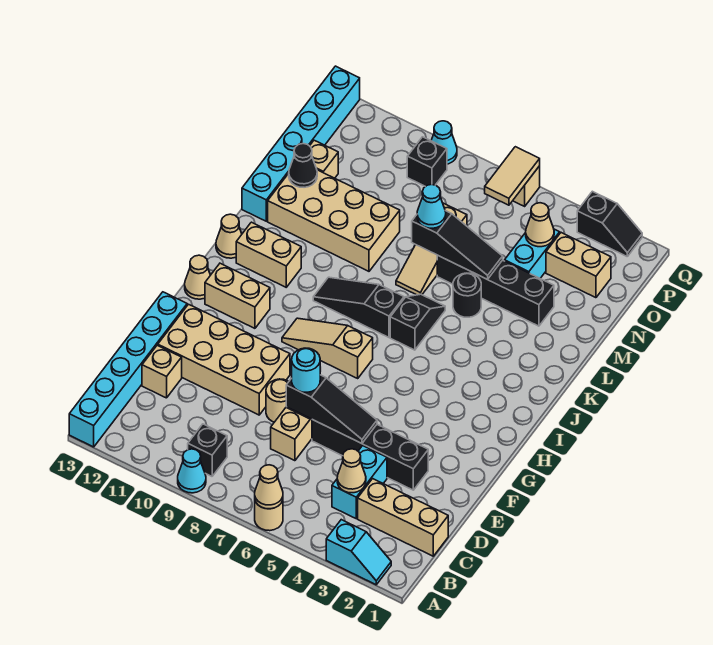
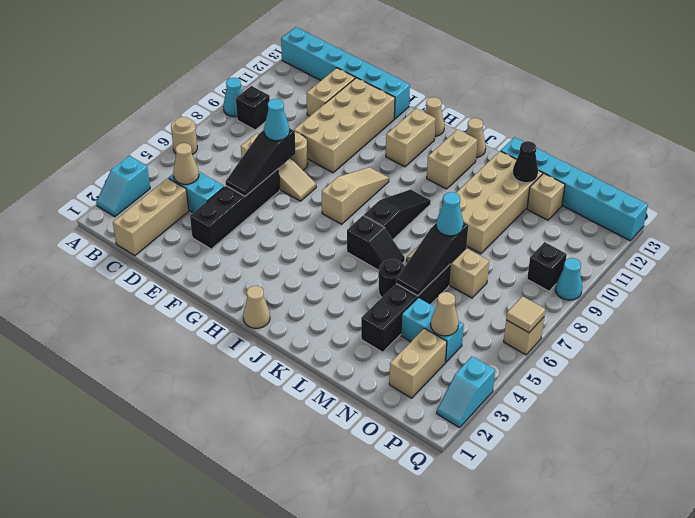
tan cone A6 level 2 -> tan cone I1 level 1
tan brick D12 level 1 -> tan brick D11:D12 level 1
cyan round brick E7 level 3 -> cyan cone E7 level 3
tan tile P6:Q6 level 2 -> tan tile Q6 level 2
black slope Q2:Q3 level 1 top 3 -> cyan slope Q2:Q3 level 1 top 3

